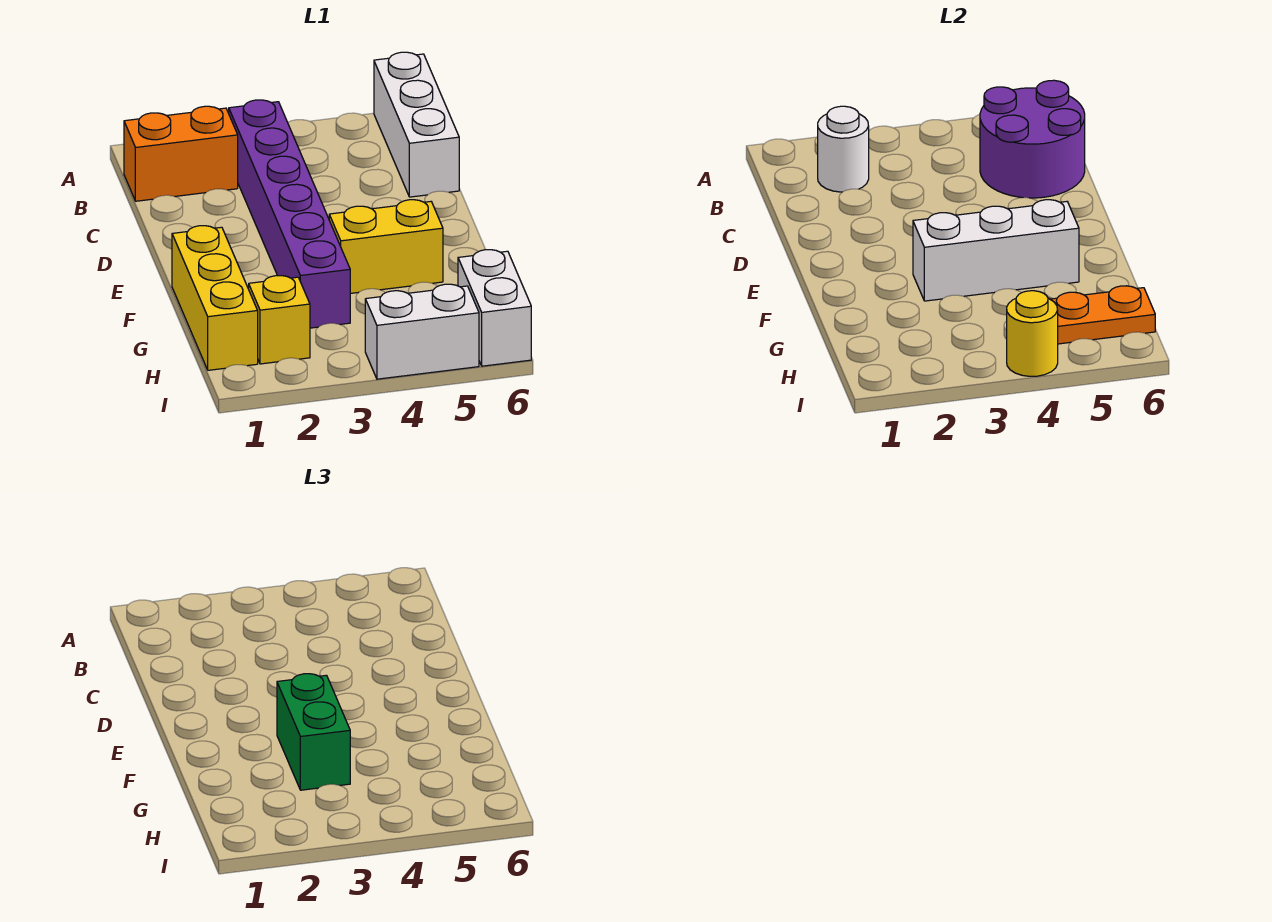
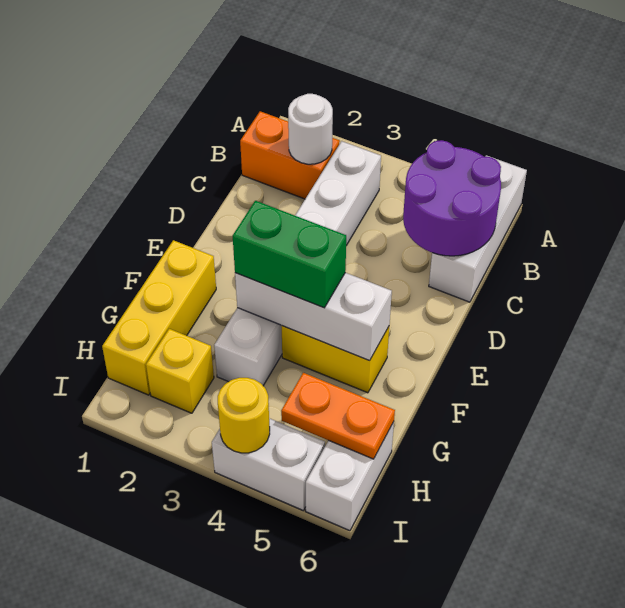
purple brick B3:G3 level 1 -> white brick B3:G3 level 1
green brick F3:G3 level 3 -> green brick F3:F4 level 3

